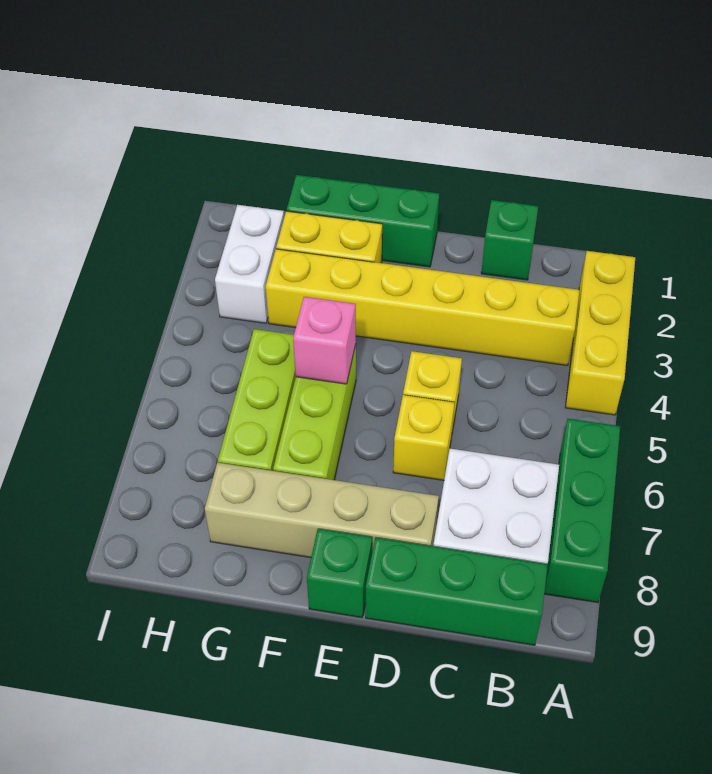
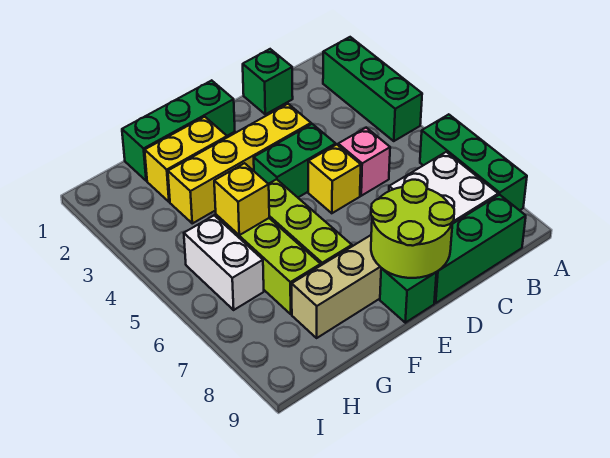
yellow brick A2:A4 level 1 -> green brick A2:A4 level 1
yellow brick B3:G3 level 1 -> yellow brick D3:G3 level 1
none -> green brick D4:E4 level 1
yellow brick D6 level 1 -> yellow brick G5 level 2
none -> lime round brick D8:E9 level 2
pink brick F5 level 2 -> pink brick C5 level 1
white brick H2:H3 level 1 -> white brick H5:H6 level 1

